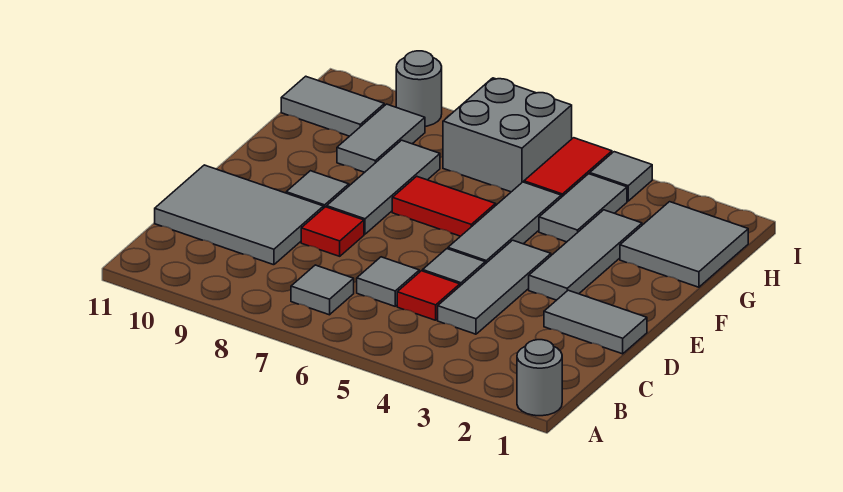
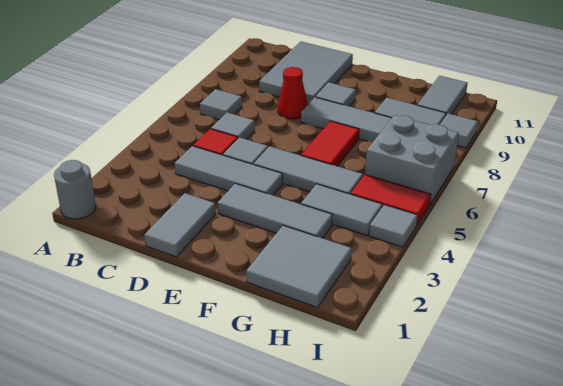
red tile D8 level 1 -> red cone D8 level 1
grey round brick I9 level 1 -> grey tile I9 level 1

